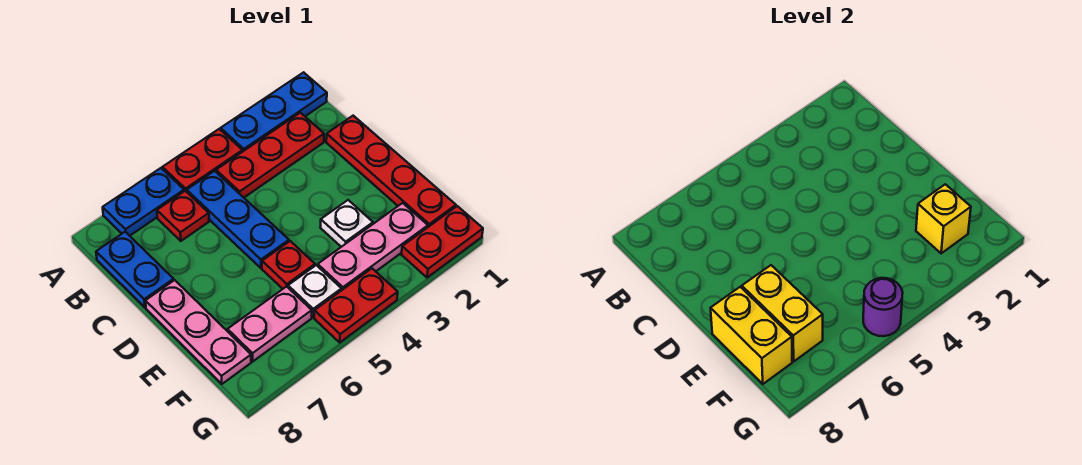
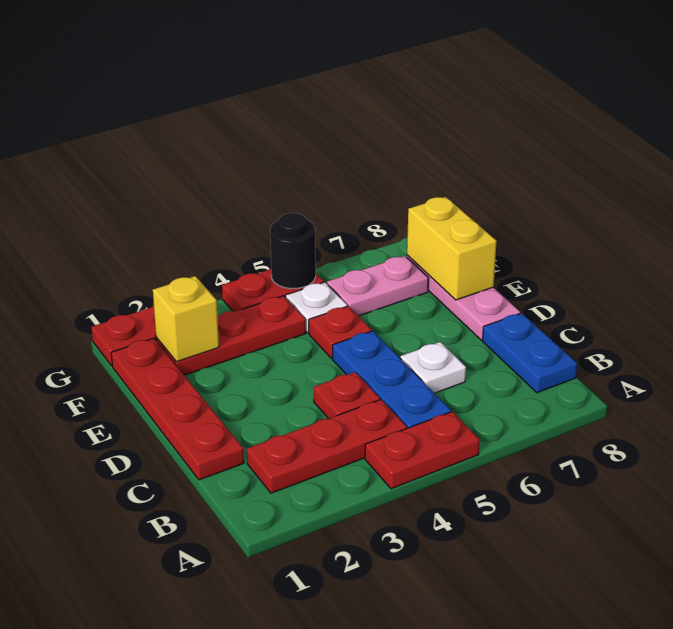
blue plate A1:A3 level 1 -> none
blue plate A6:A7 level 1 -> none
red plate B6 level 1 -> red plate C4 level 1
white plate E3 level 1 -> white plate C6 level 1
yellow brick E7:F7 level 2 -> none
pink plate F2:F4 level 1 -> red plate F2:F4 level 1
purple round brick G5 level 2 -> black round brick G5 level 2

